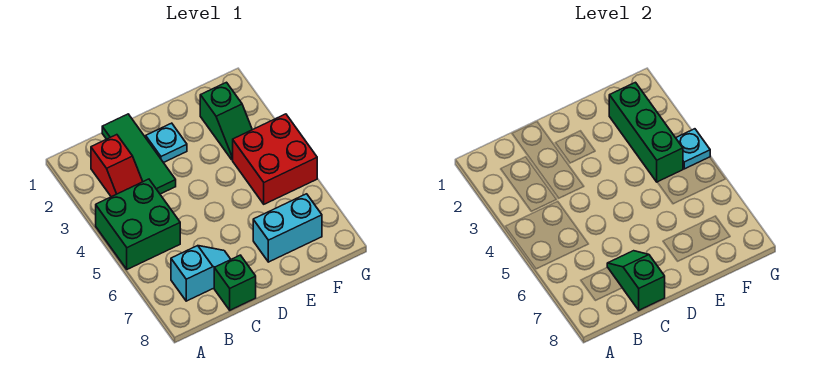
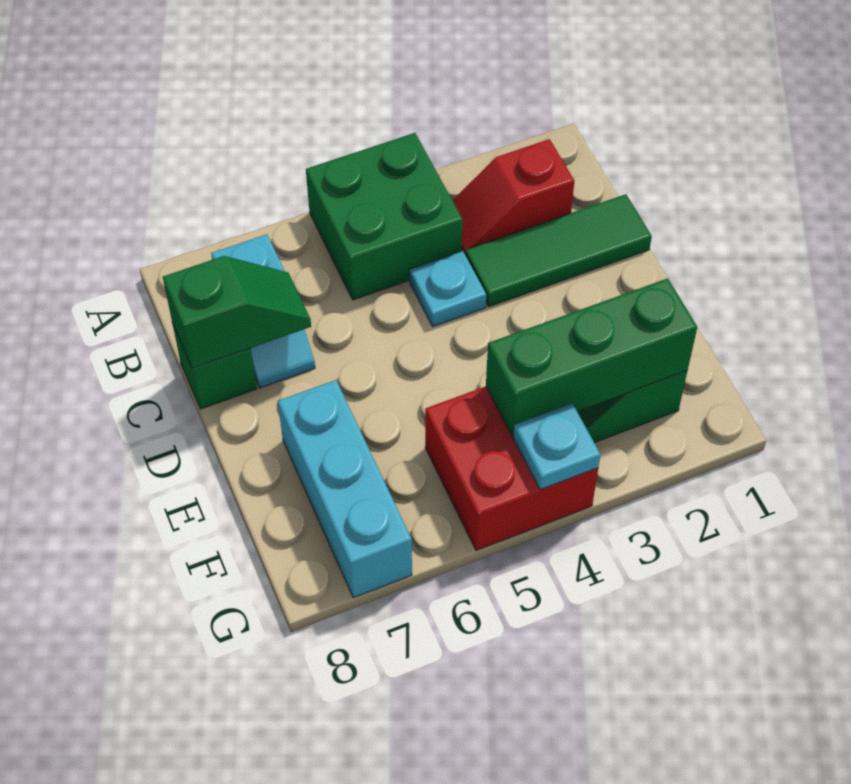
cyan plate D2 level 1 -> cyan plate C4 level 1
cyan brick E7:F7 level 1 -> cyan brick E7:G7 level 1

